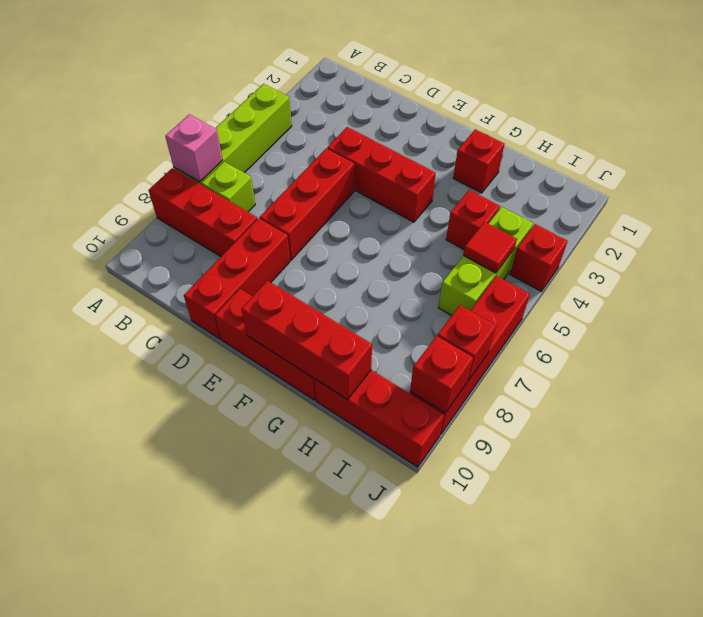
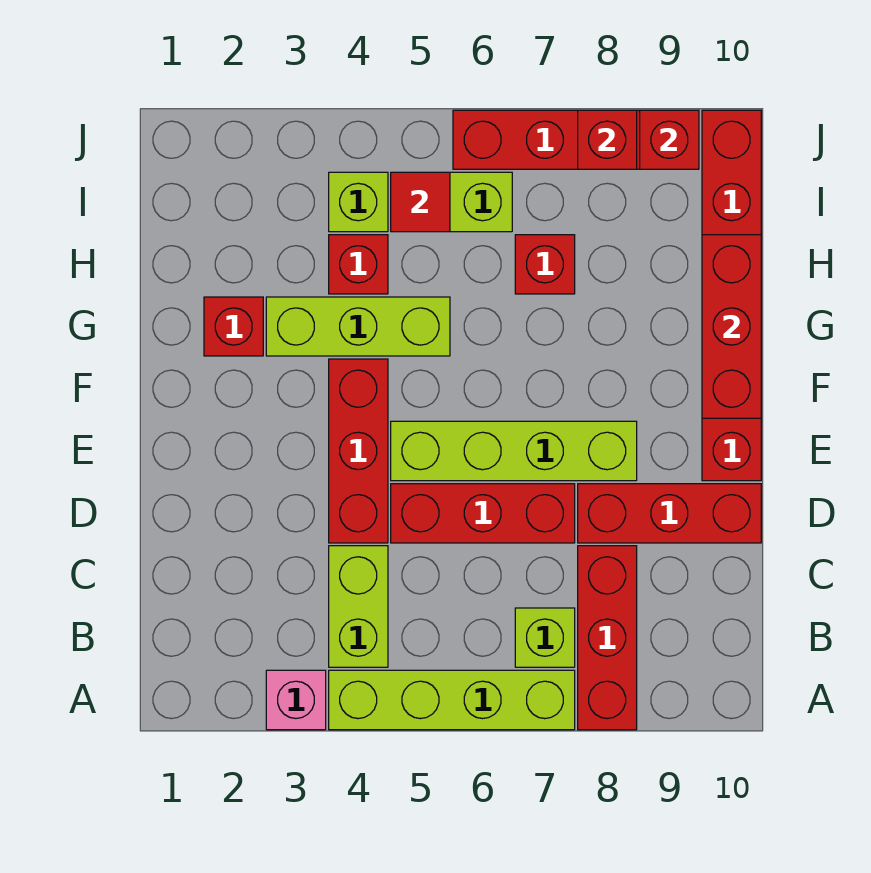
pink brick A7 level 2 -> pink brick A3 level 1
none -> lime brick B4:C4 level 1
none -> lime brick E5:E8 level 1
none -> lime brick G3:G5 level 1
red brick J4 level 1 -> red brick H7 level 1

